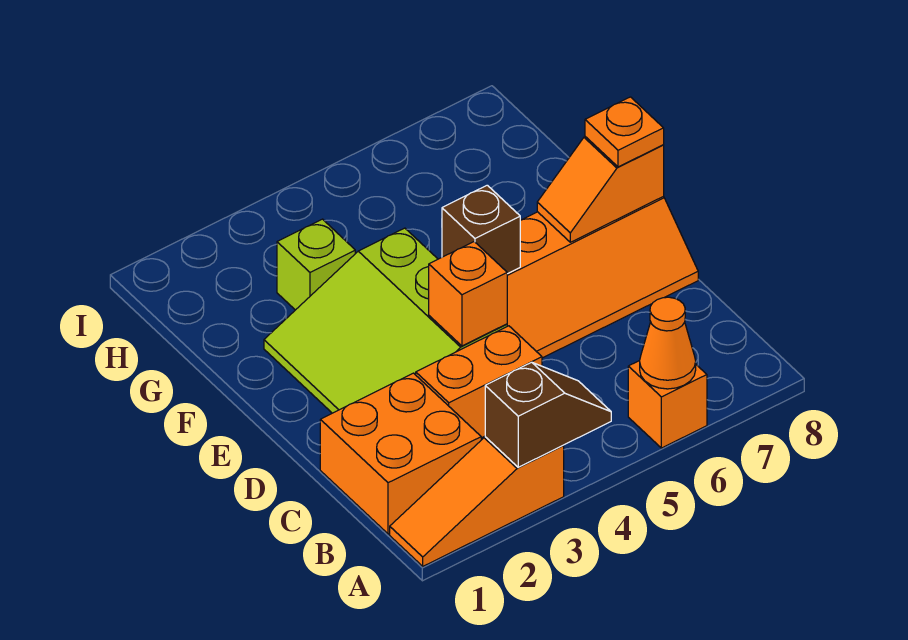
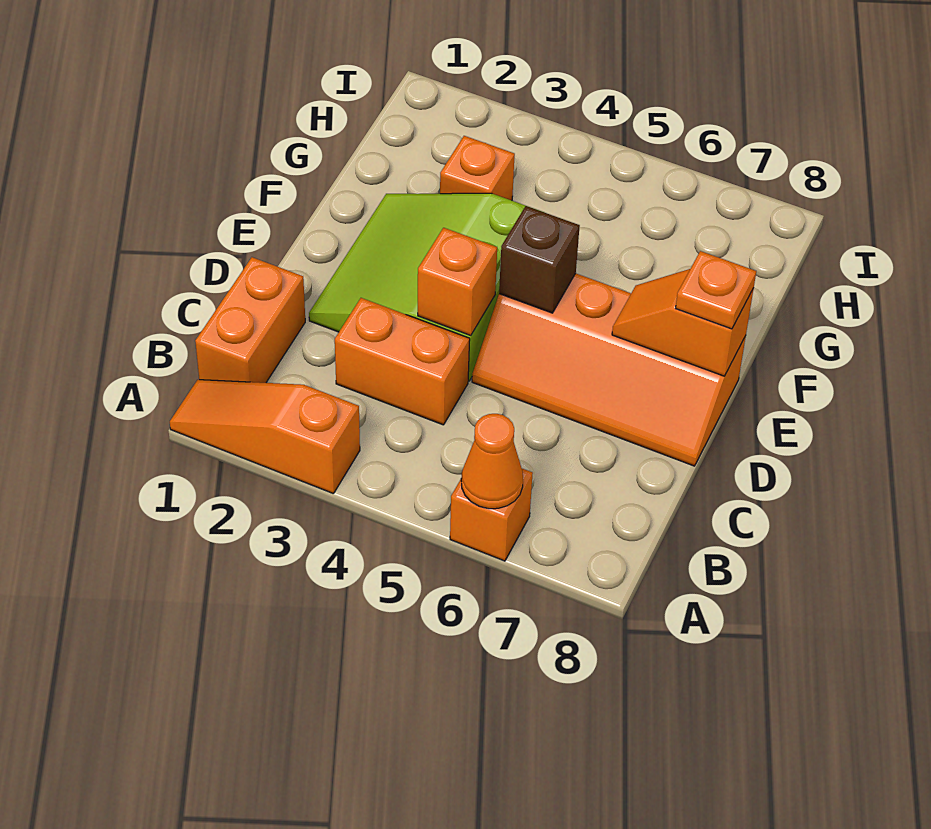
brown slope A3:A4 level 2 top 3 -> none
orange brick B1:C2 level 1 -> orange brick B1:C1 level 1
lime brick G3 level 1 -> orange brick G3 level 1

